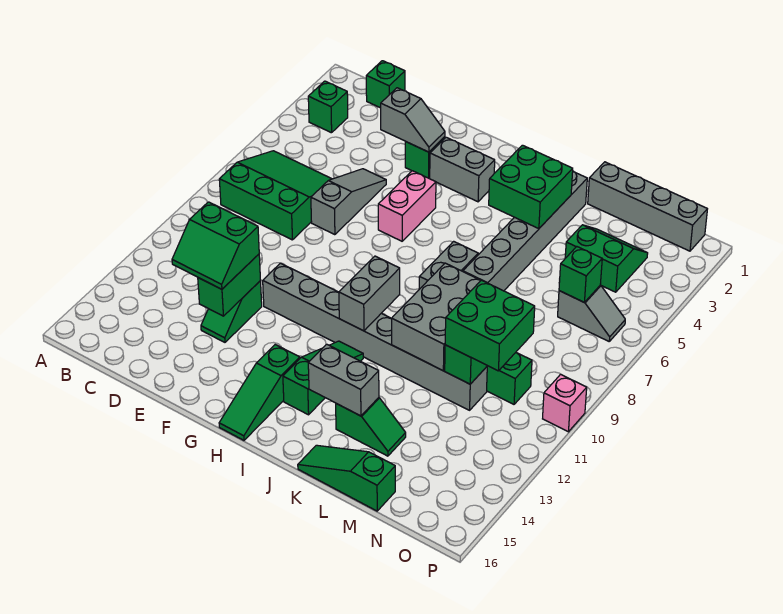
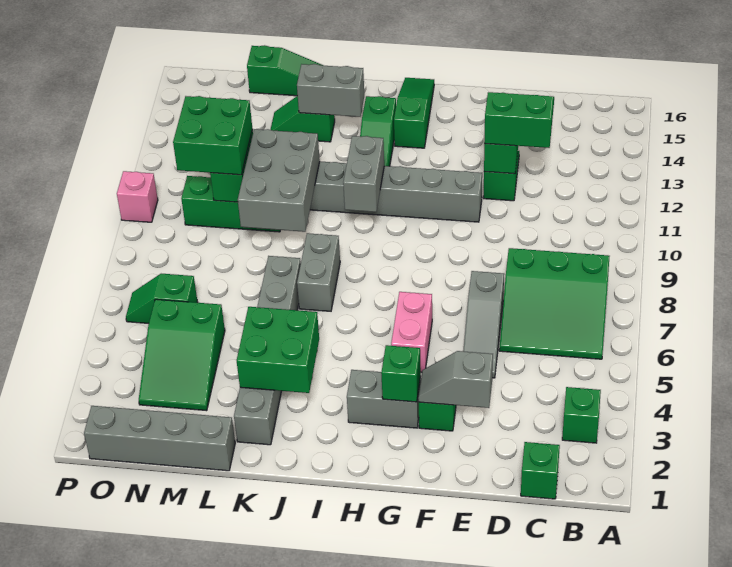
green slope M3:N4 level 1 top 4 -> green slope M3:N5 level 1 top 5
grey slope N6:O6 level 1 top N -> green slope N6:O6 level 1 top N
green brick N6 level 2 -> green brick G3 level 2

